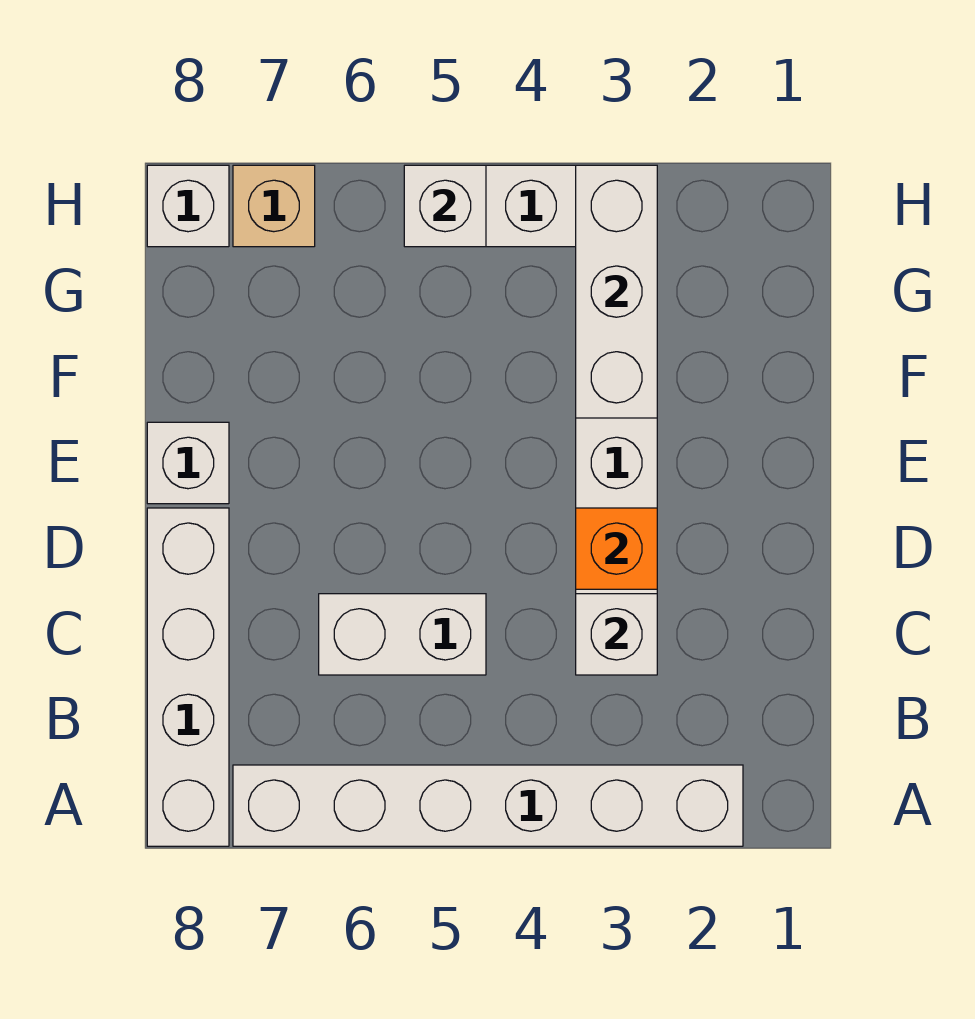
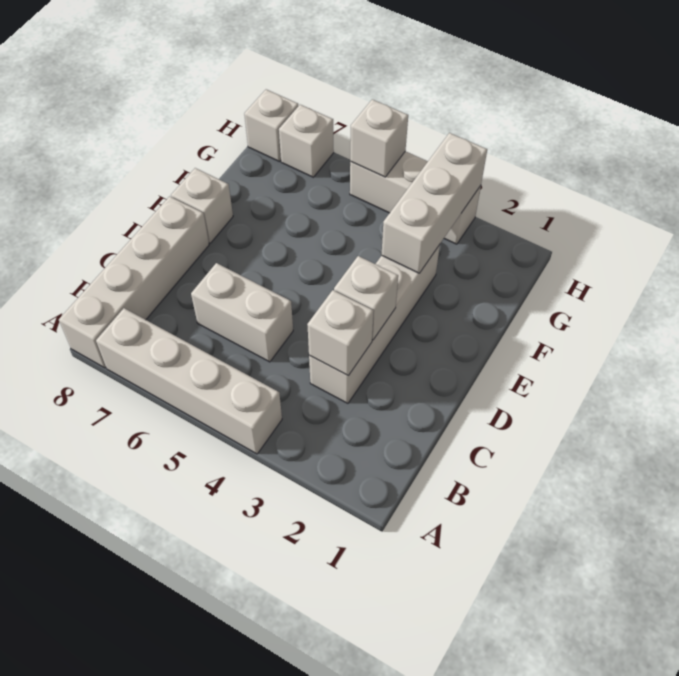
white brick A2:A7 level 1 -> white brick A4:A7 level 1
orange brick D3 level 2 -> white brick D3 level 2
tan brick H7 level 1 -> white brick H7 level 1

